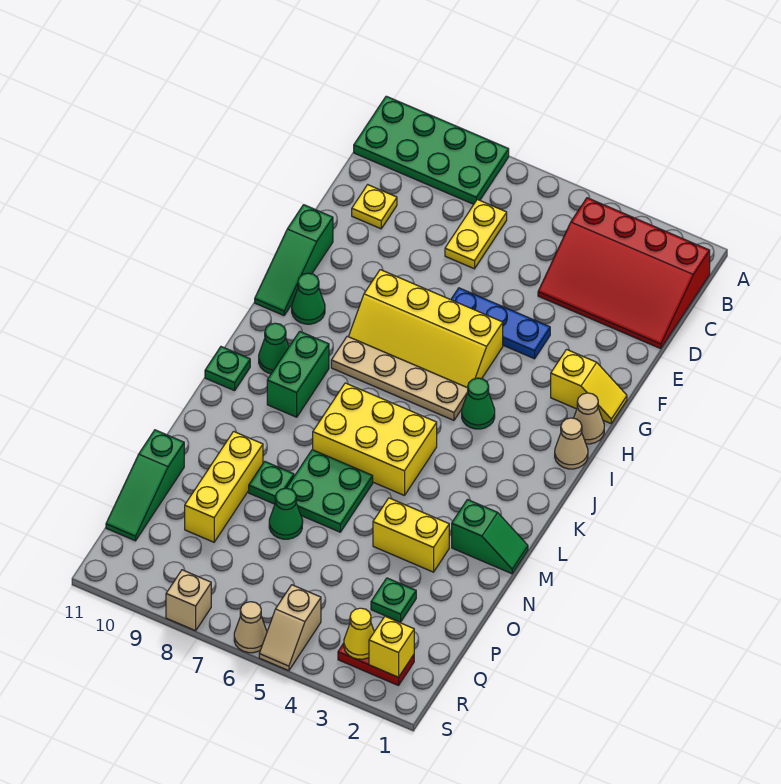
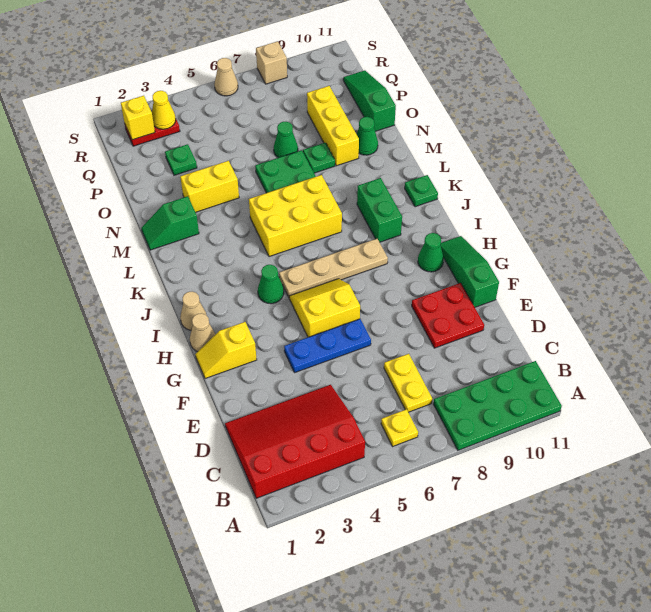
yellow plate D10 level 1 -> yellow plate B6 level 1
none -> red plate E9:F10 level 1
yellow slope G5:H8 level 1 top G -> yellow slope G5:H6 level 1 top G
green cone J10 level 1 -> green cone N10 level 1
tan slope R5:S5 level 1 top R -> none

